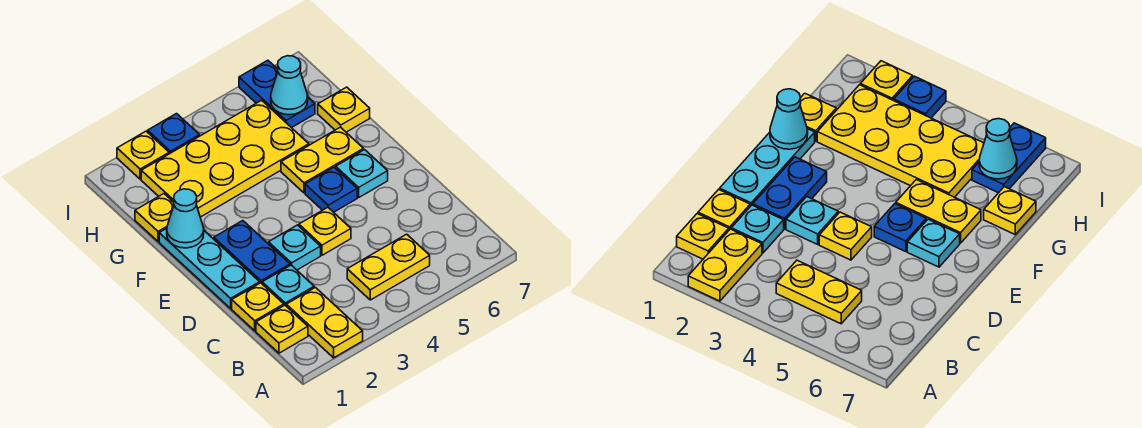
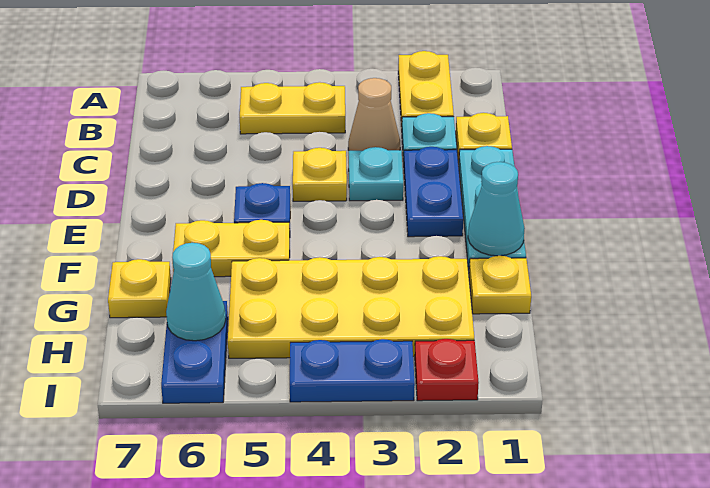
yellow plate B1 level 1 -> none
none -> tan cone C3 level 1
cyan plate E6 level 1 -> none
yellow plate I2 level 1 -> red plate I2 level 1
blue plate I3 level 1 -> blue plate I3:I4 level 1

